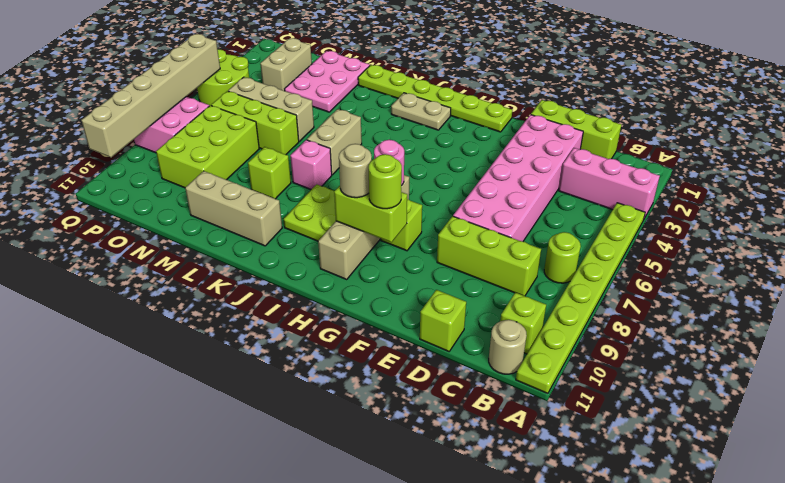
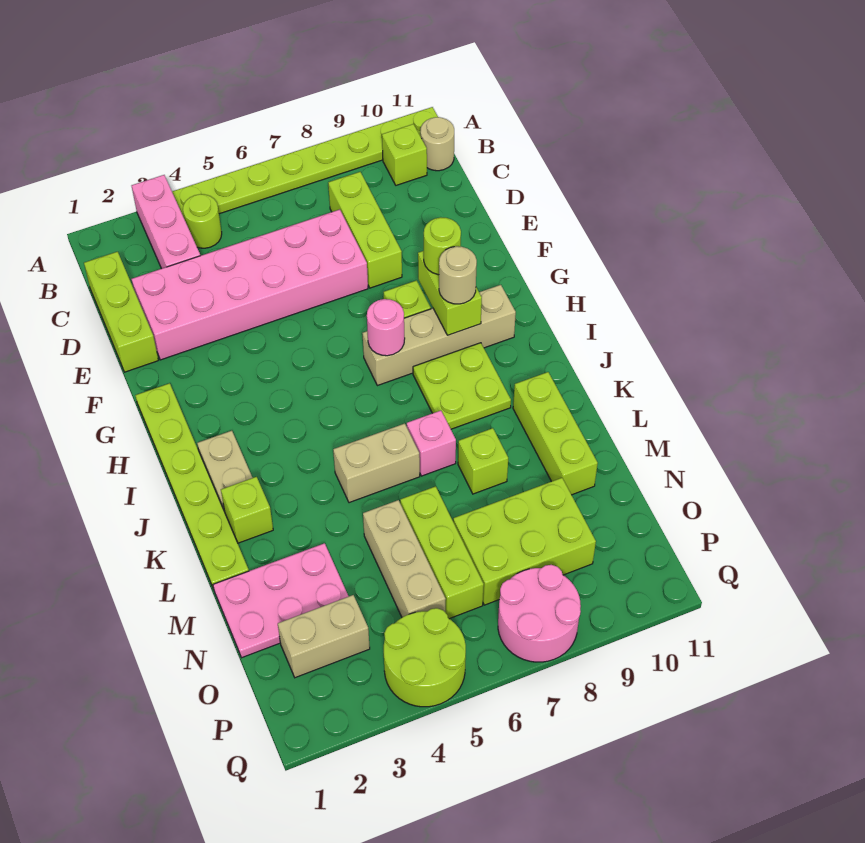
lime round brick B7 level 1 -> lime round brick B4 level 1
lime brick D11 level 1 -> lime brick K2 level 1
tan brick K10:M10 level 1 -> lime brick K10:M10 level 1
pink brick P7:Q8 level 1 -> pink round brick P7:Q8 level 1
tan brick Q5:Q10 level 2 -> none

